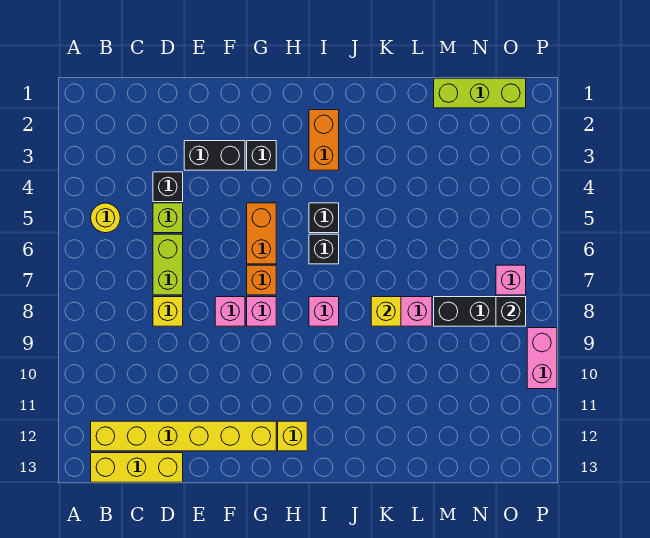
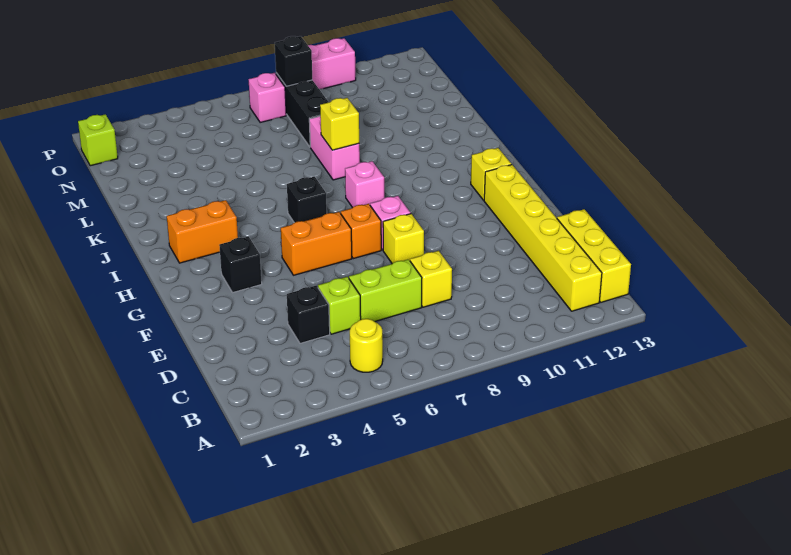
black brick E3:F3 level 1 -> none
pink brick F8 level 1 -> yellow brick F8 level 1
black brick I5 level 1 -> none
lime brick M1:O1 level 1 -> lime brick O1 level 1

